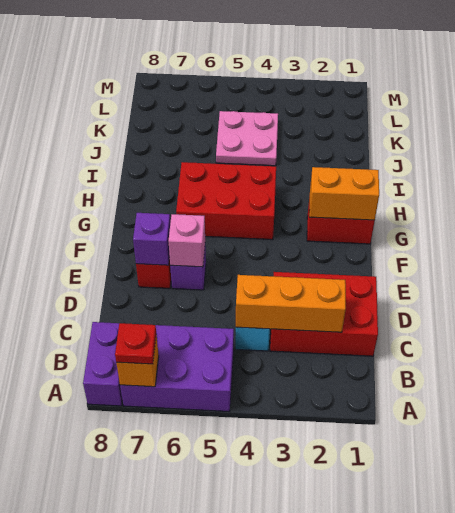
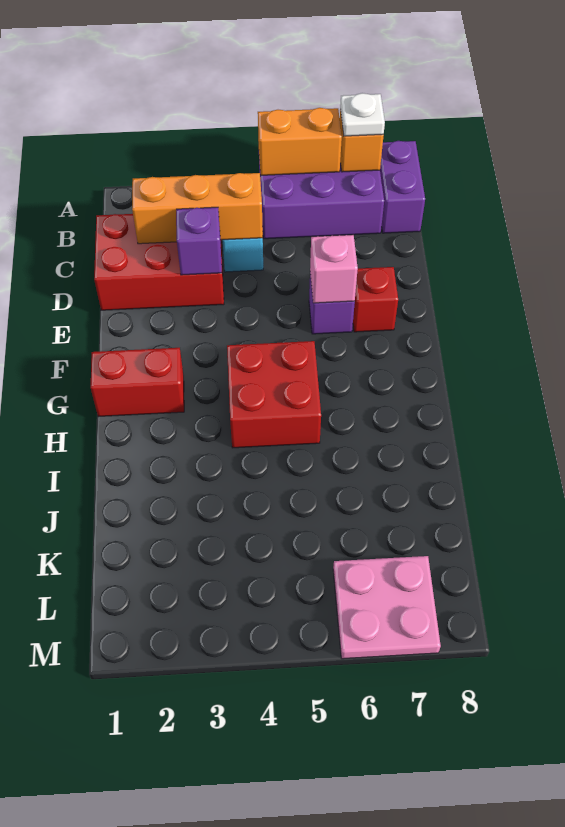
red plate A7 level 3 -> white plate A7 level 3
purple brick E7 level 2 -> purple brick D3 level 2
orange brick G1:G2 level 2 -> orange brick A5:A6 level 2
red brick G4:H6 level 1 -> red brick G4:H5 level 1
pink plate J4:K5 level 1 -> pink plate L6:M7 level 1

